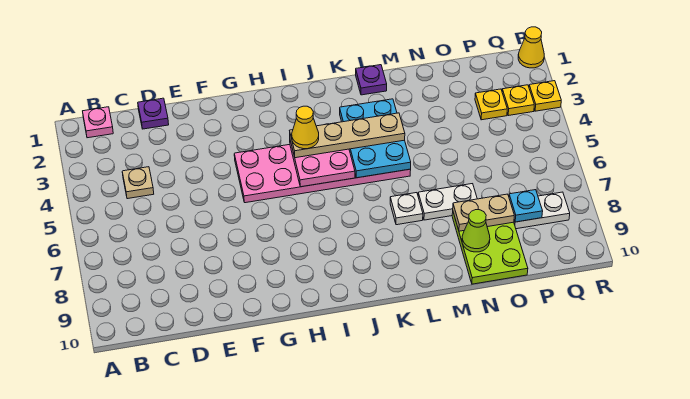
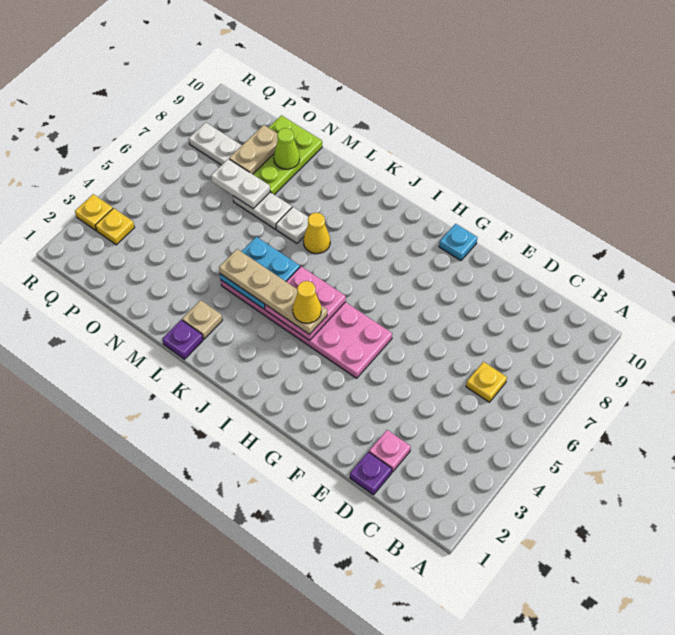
pink plate B1 level 1 -> pink plate D2 level 1
tan plate C4 level 1 -> tan plate L2 level 1
cyan plate K3:L5 level 2 -> cyan plate K4:L5 level 2
none -> white plate N7:O7 level 2
tan plate N8:O8 level 2 -> tan plate O8:O9 level 2
yellow plate P3 level 1 -> yellow plate C6 level 1
cyan plate P8 level 2 -> cyan plate G10 level 1
yellow cone R1 level 1 -> yellow cone K7 level 1

